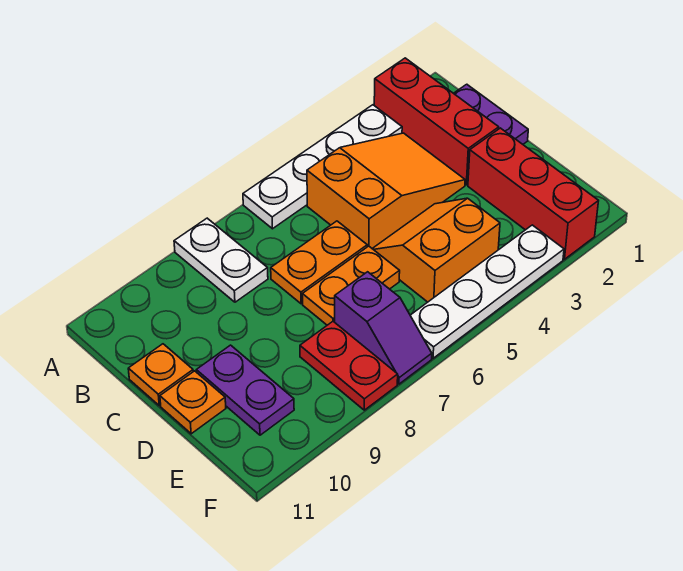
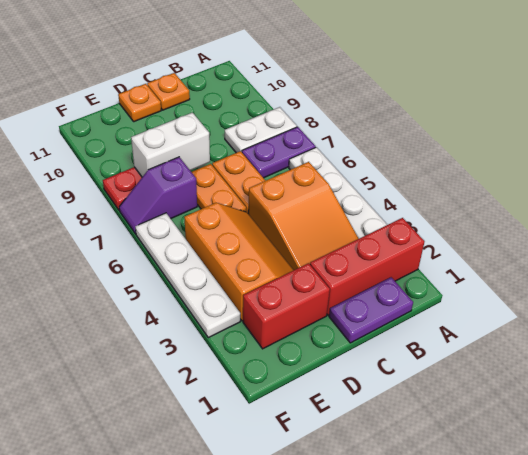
red brick D2:F2 level 1 -> red brick D2:E2 level 1
orange slope D4:E5 level 1 top E -> orange slope D3:E5 level 1 top E
none -> white brick D8:E8 level 2
purple plate D10:E10 level 1 -> purple plate A7:B7 level 1

